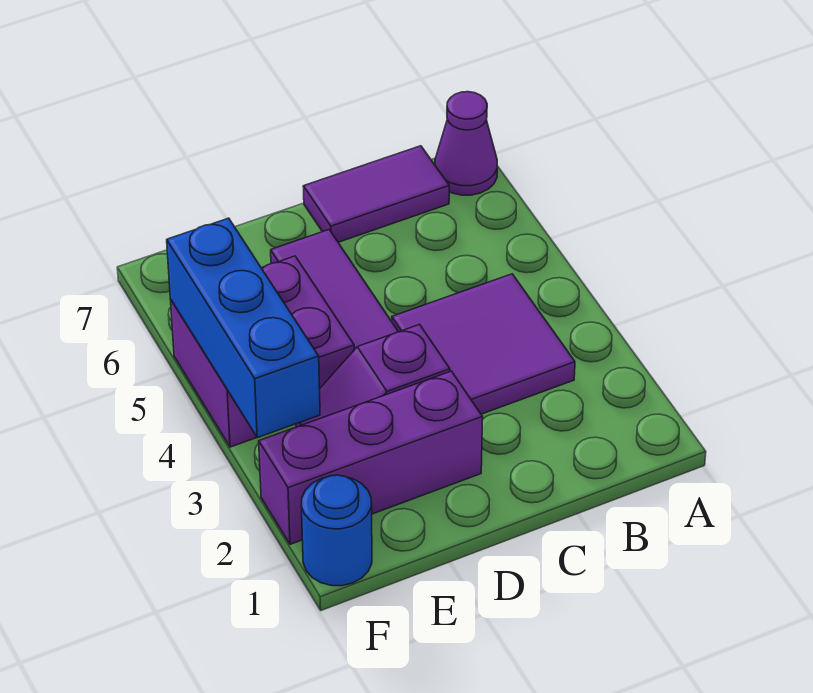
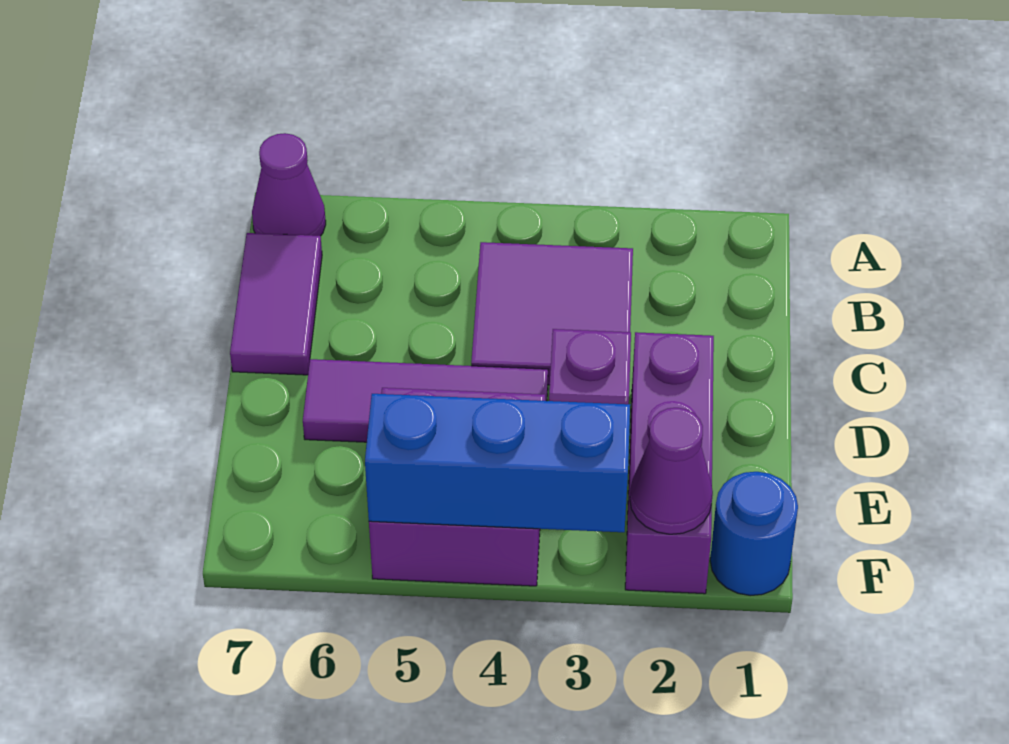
none -> purple cone F2 level 2

